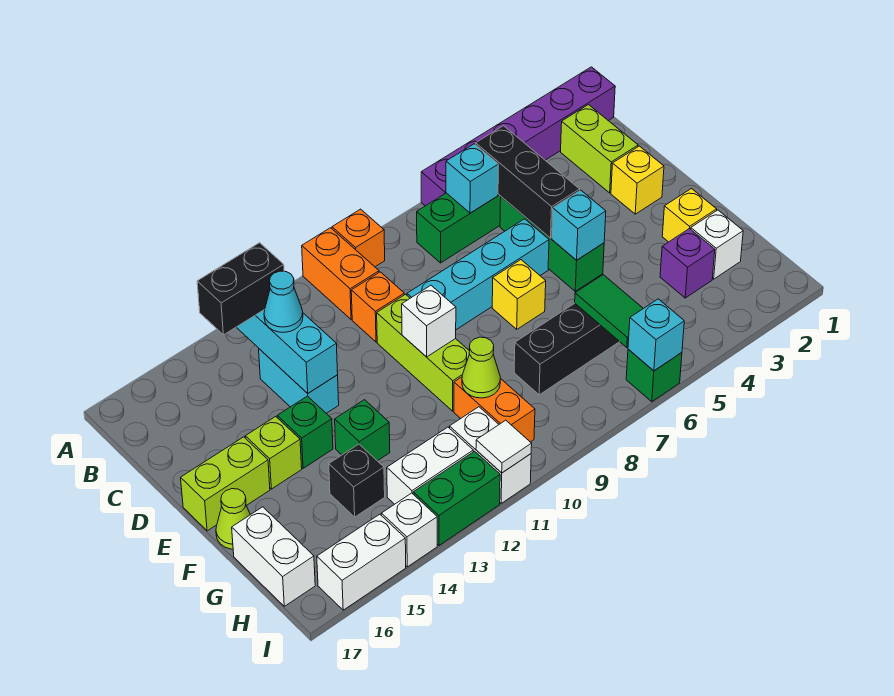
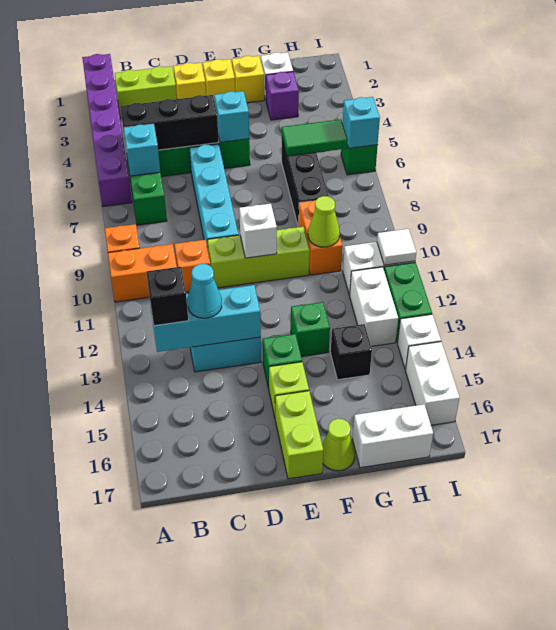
black brick B13:B14 level 3 -> black brick B13 level 3
yellow brick E7 level 1 -> yellow brick E2 level 1
orange brick G10:H10 level 1 -> orange brick G9:G10 level 1

